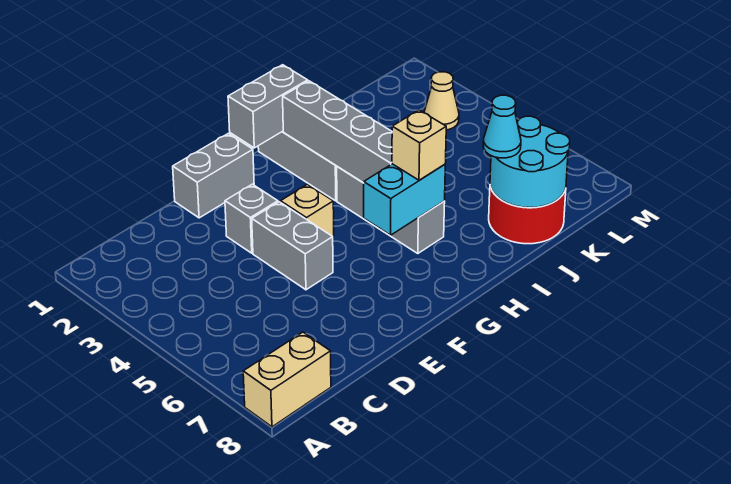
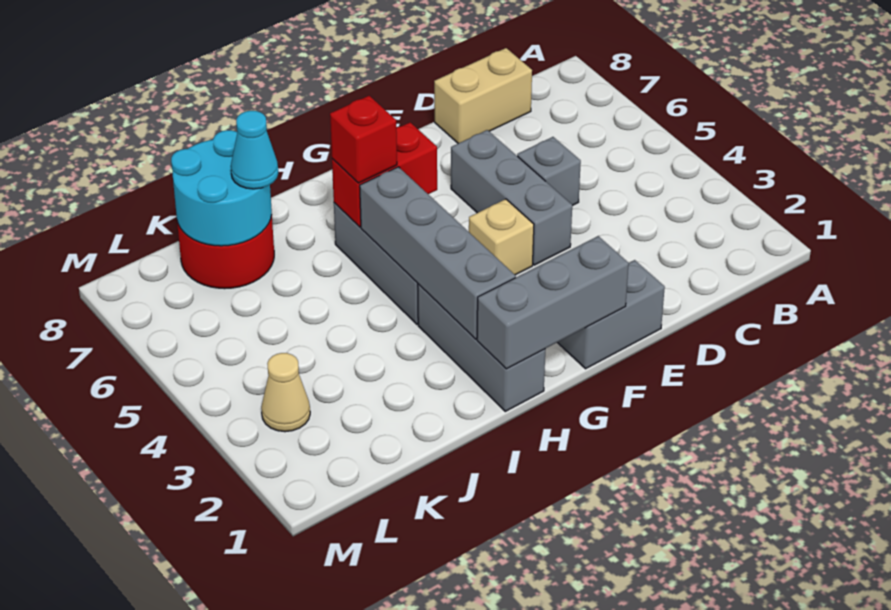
tan brick A8:B8 level 1 -> tan brick C8:D8 level 1
grey brick E3 level 1 -> grey brick D5 level 1
grey brick E4:E5 level 1 -> grey brick E4:E6 level 1
grey brick G1:H1 level 2 -> grey brick F1:H1 level 2
cyan brick G6:H6 level 2 -> red brick G6:H6 level 2
tan brick H6 level 3 -> red brick H6 level 3

